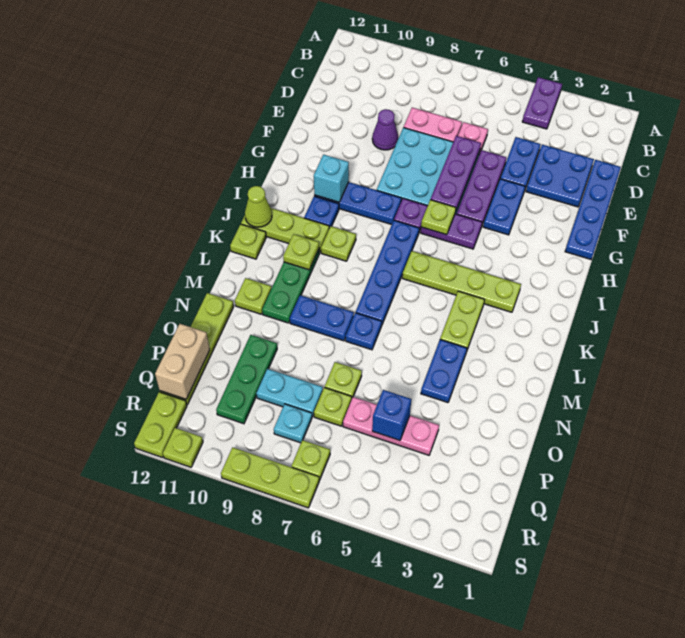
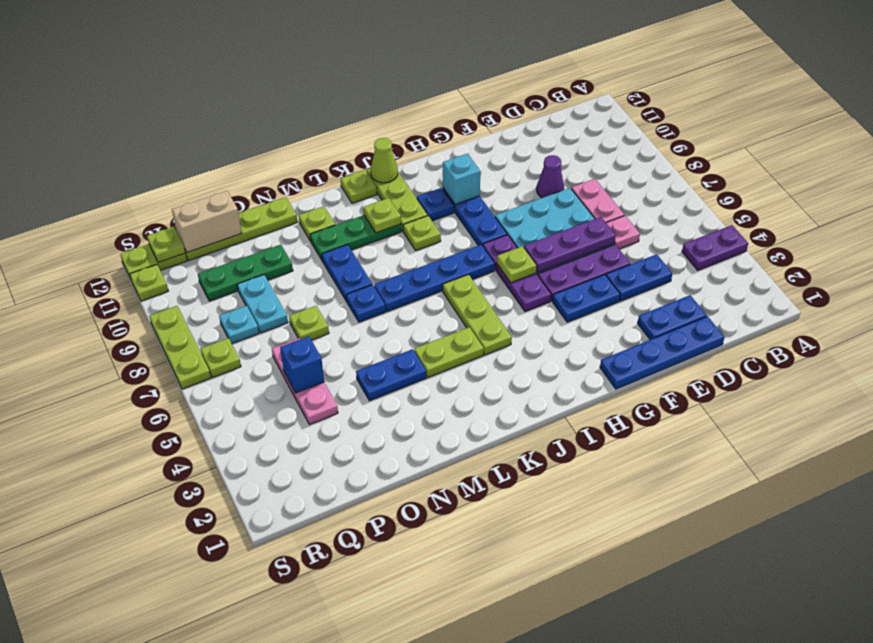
blue plate D2:E3 level 1 -> blue plate D2:E2 level 1
lime plate J3:J6 level 1 -> lime plate J4:J6 level 1
lime plate P7 level 1 -> lime plate R12 level 2

